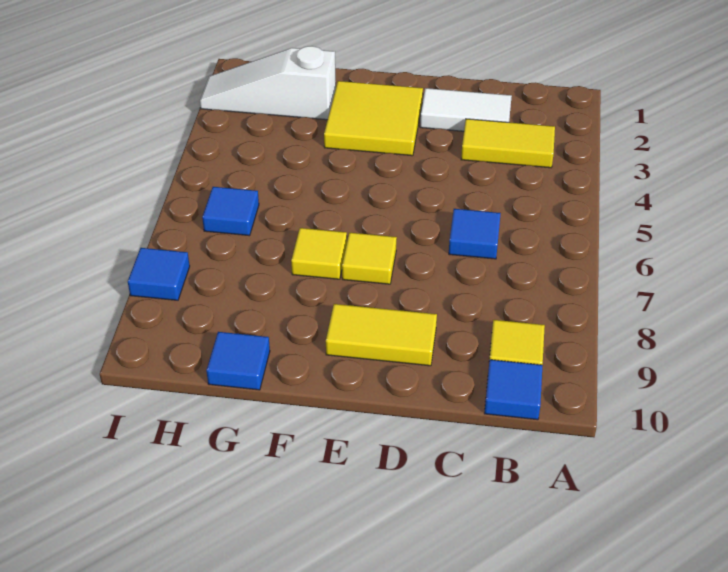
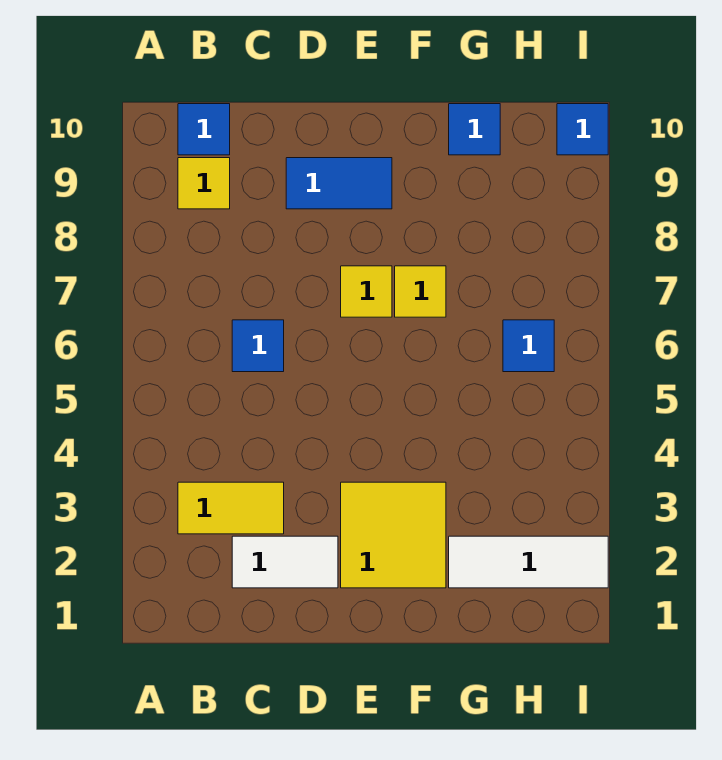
yellow tile D9:E9 level 1 -> blue tile D9:E9 level 1
white slope G2:I2 level 1 top G -> white tile G2:I2 level 1
blue tile I8 level 1 -> blue tile I10 level 1

